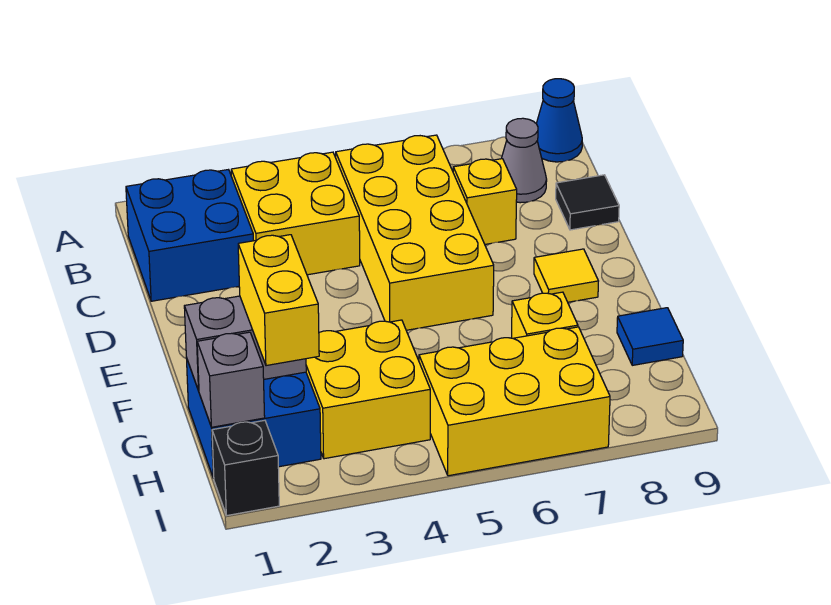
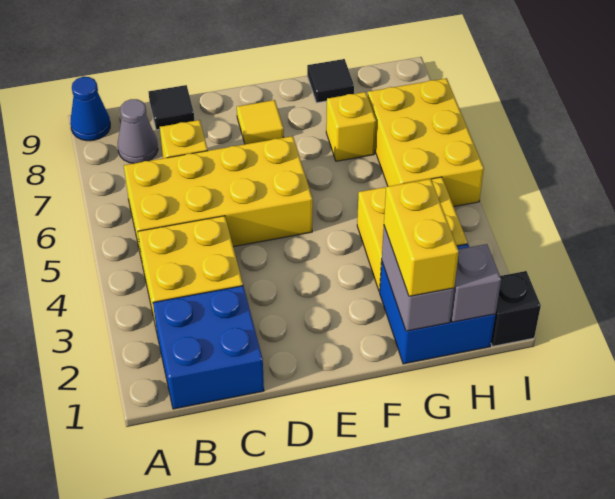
yellow brick G2:H2 level 3 -> yellow brick G1:G2 level 3
blue tile G9 level 1 -> black tile G9 level 1

